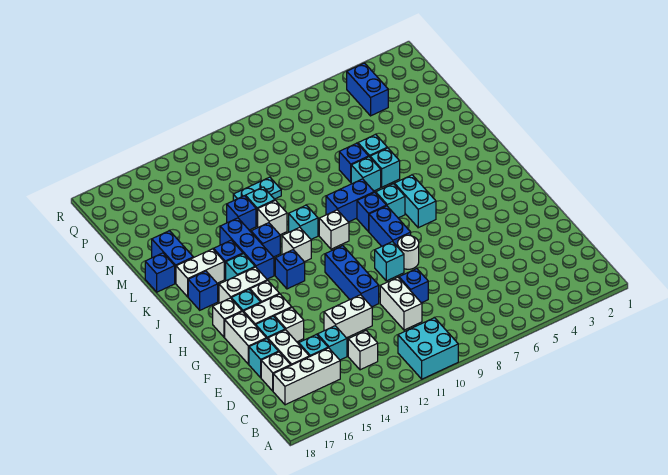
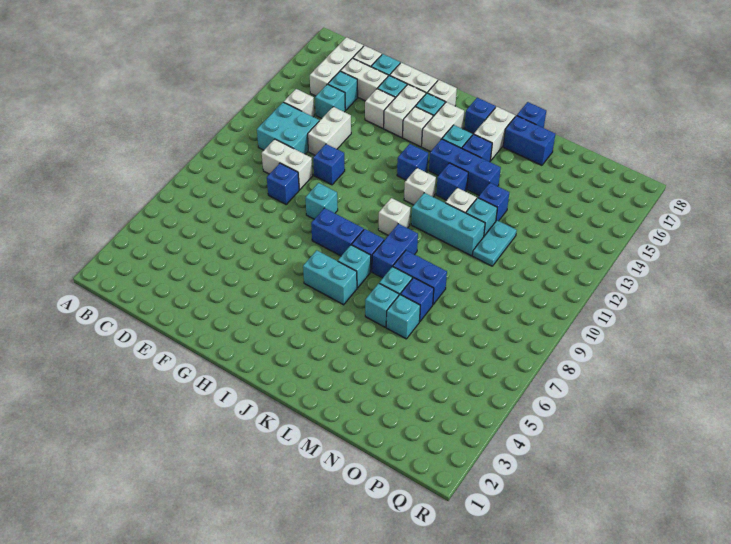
cyan brick A10:B11 level 1 -> cyan brick C11:D12 level 1
blue brick F11:H11 level 1 -> blue brick F11 level 1
white round brick G8 level 1 -> none
cyan brick K11 level 1 -> cyan brick K11:M11 level 1
blue brick P4:Q4 level 1 -> blue brick L8:M8 level 1

